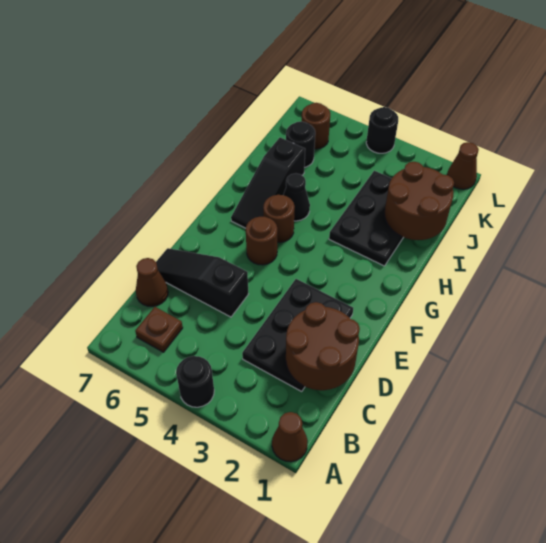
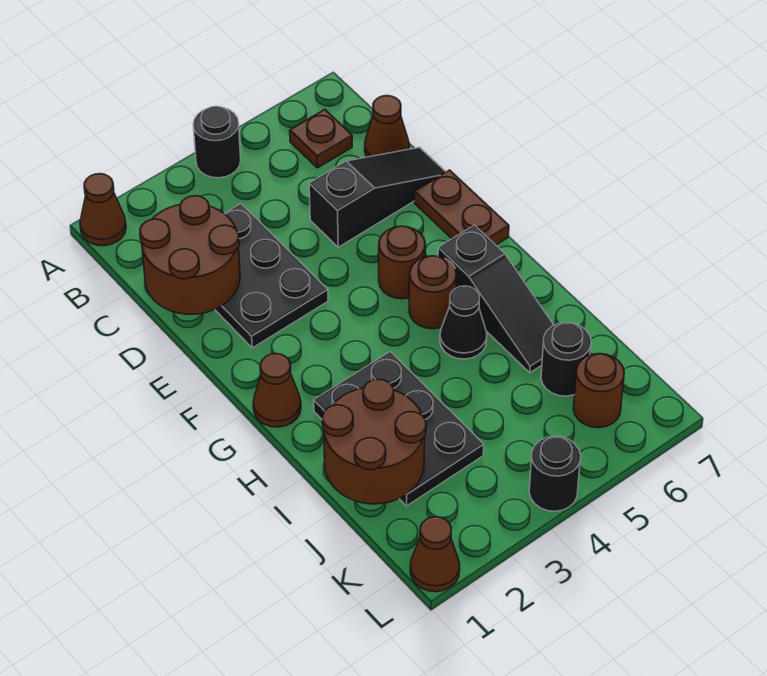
none -> brown plate E7:F7 level 1
none -> brown cone G1 level 1
black slope G6:I6 level 1 top I -> black slope G6:I6 level 1 top G

